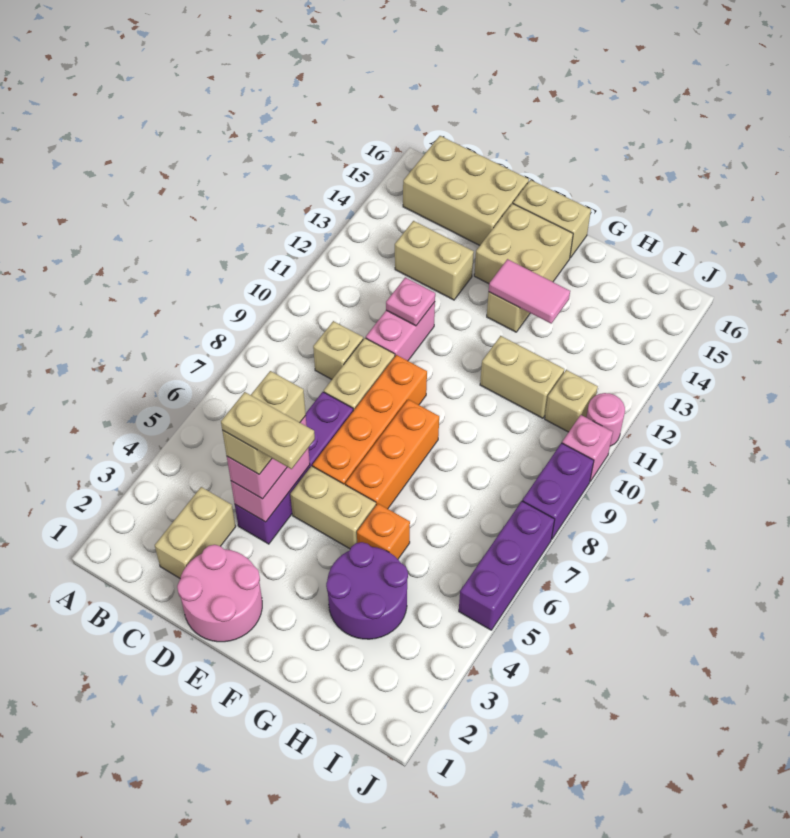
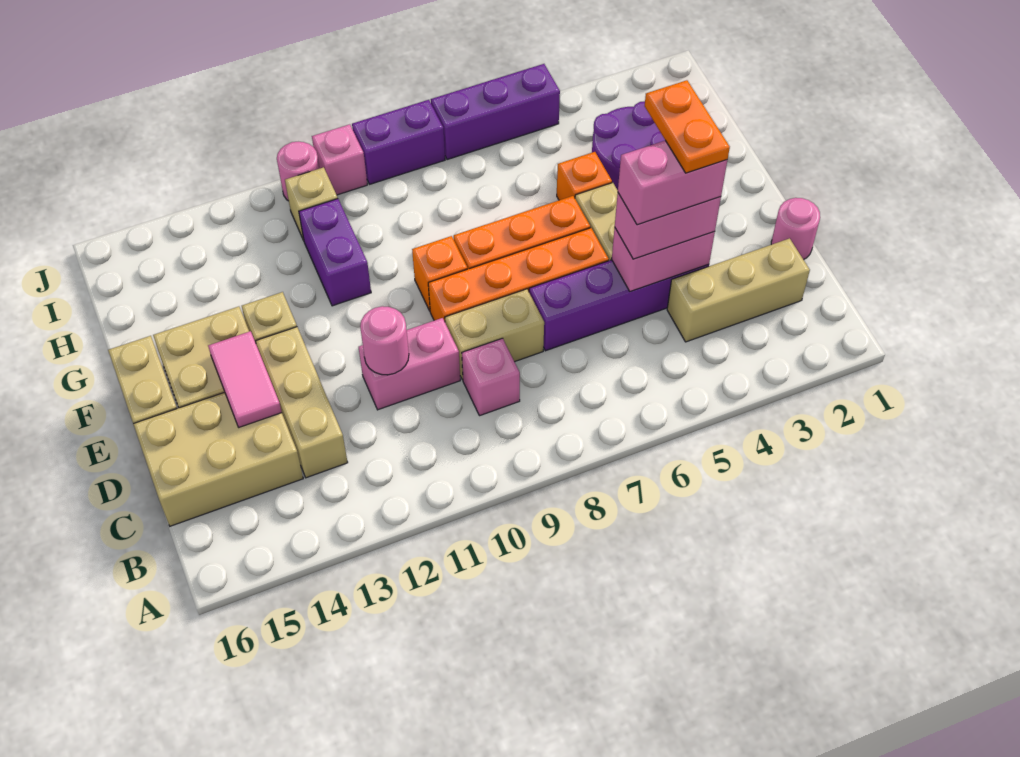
tan brick B15:D16 level 1 -> tan brick C14:D16 level 1
tan brick C2:C3 level 1 -> tan brick C2:C4 level 1
tan brick C9 level 1 -> pink brick C9 level 1
tan brick C13:D13 level 1 -> tan brick C13:E13 level 1
pink round brick D1:E2 level 1 -> pink round brick D1 level 1
tan brick D4:D5 level 4 -> pink brick D4:D5 level 4
tan plate D4:E4 level 5 -> orange plate D4:E4 level 5
pink plate D11 level 2 -> pink round brick D11 level 2
none -> orange brick F9 level 1
pink tile F13:G13 level 2 -> pink tile D14:E14 level 2
tan brick G11:H11 level 1 -> purple brick G11:H11 level 1

